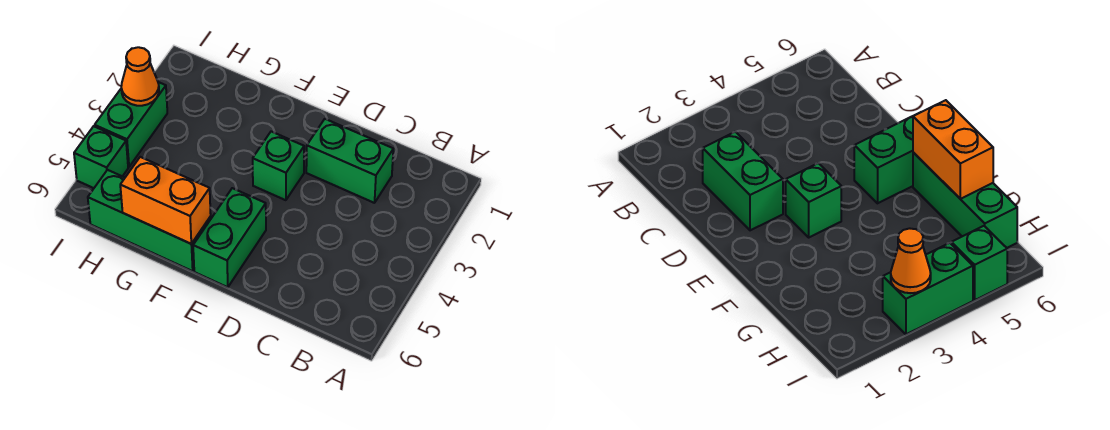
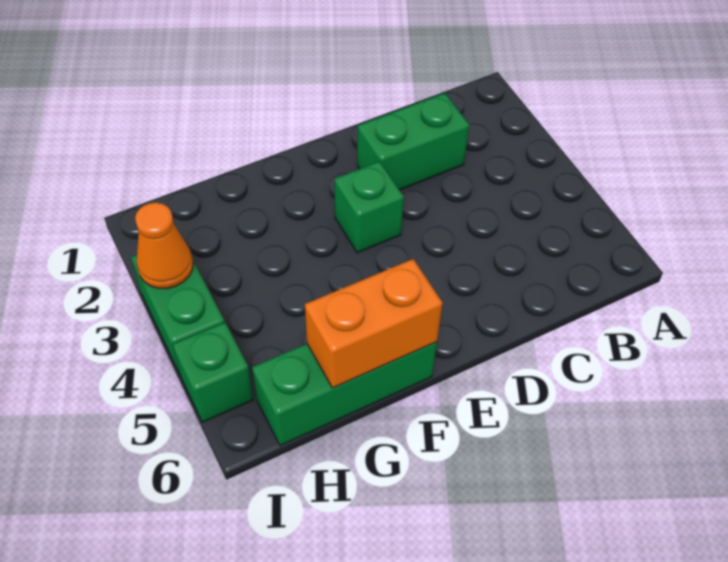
green brick E5:E6 level 1 -> none

